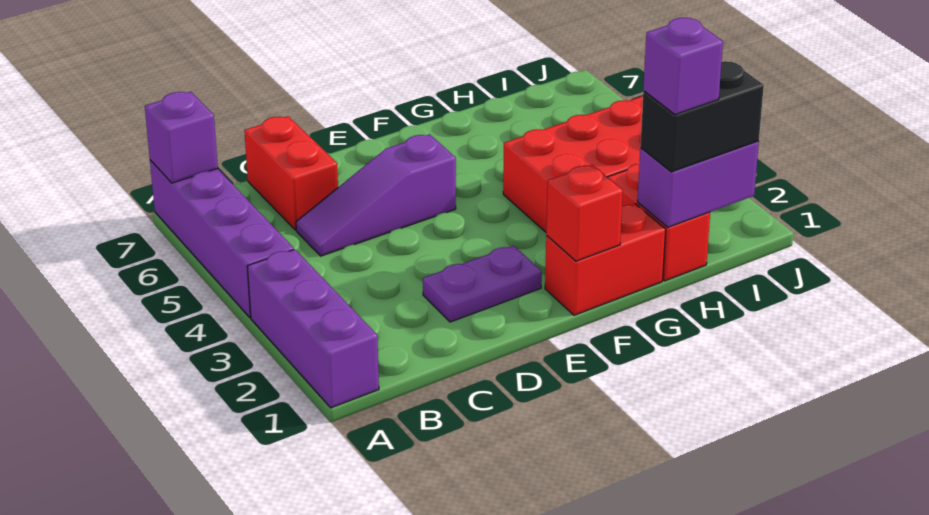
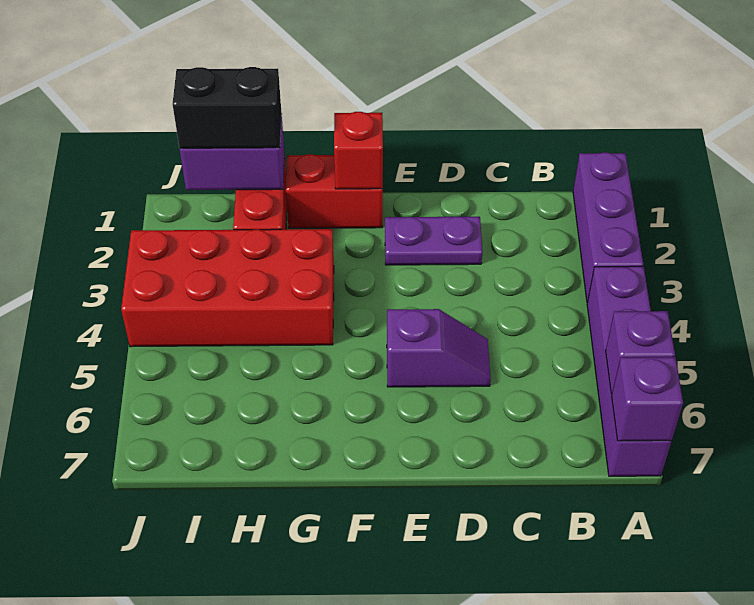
purple slope C5:E5 level 1 top E -> purple slope D5:E5 level 1 top E
red brick C6:C7 level 1 -> none
purple brick H1 level 4 -> purple brick A6 level 2

